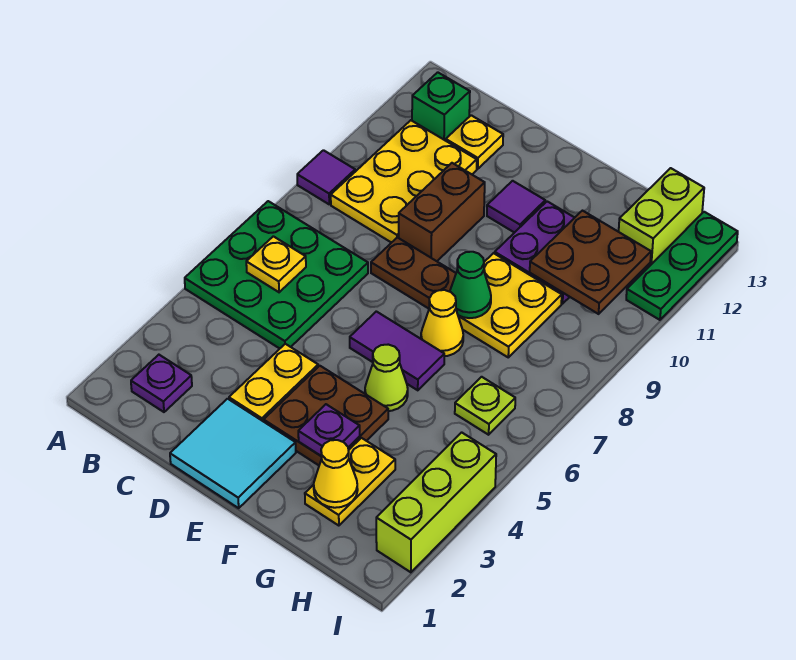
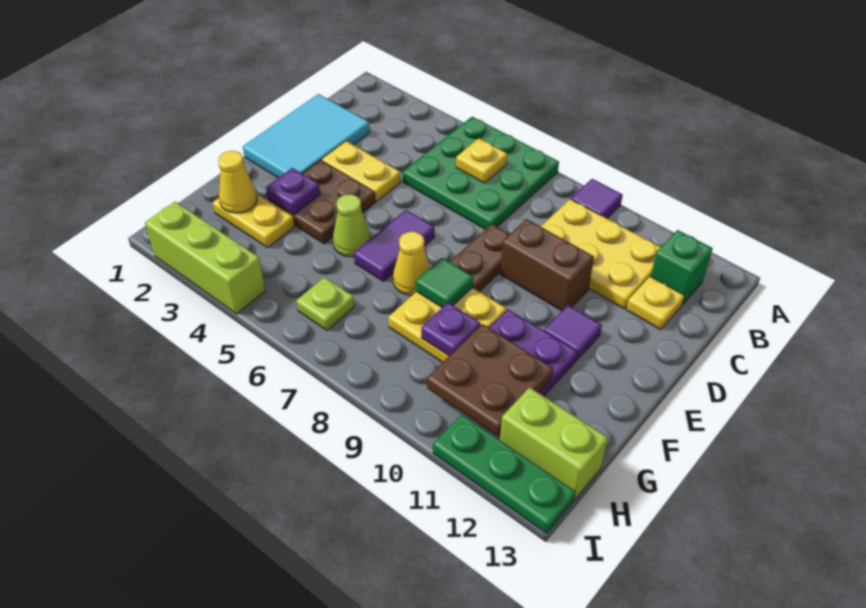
purple plate B2 level 1 -> purple plate G9 level 2
cyan tile D1:E2 level 1 -> cyan tile C1:E2 level 1
green cone F8 level 2 -> green tile F8 level 2

